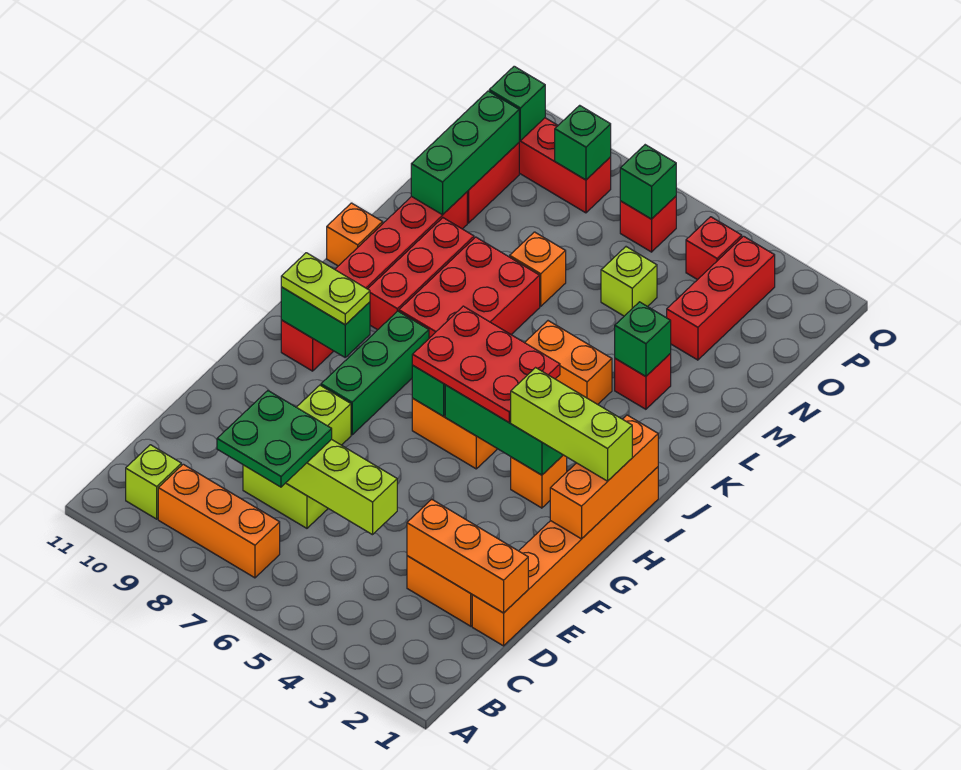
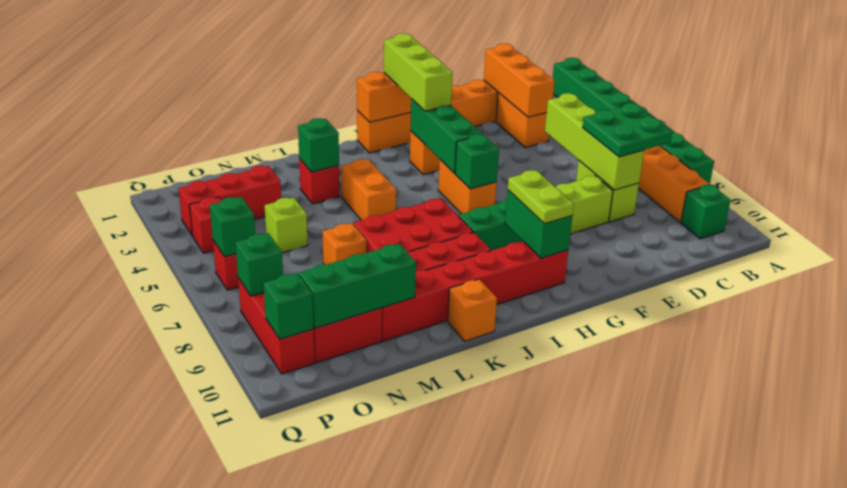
none -> green brick A1:A8 level 1
lime brick B10 level 1 -> green brick B10 level 1
red plate H4:I6 level 3 -> none

